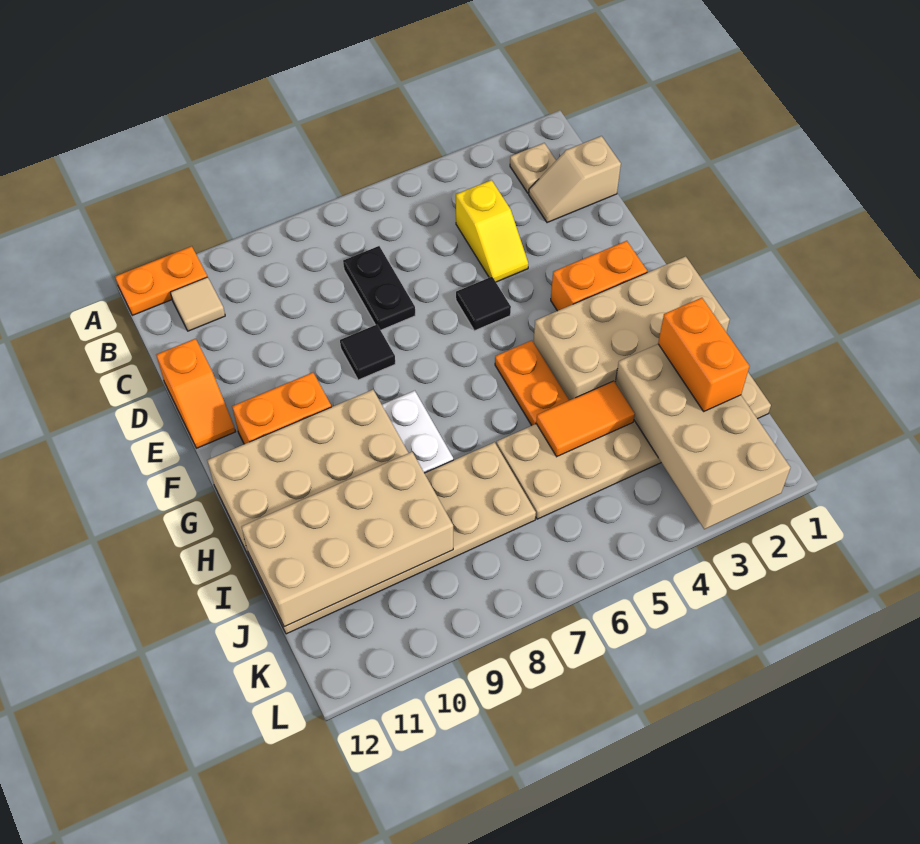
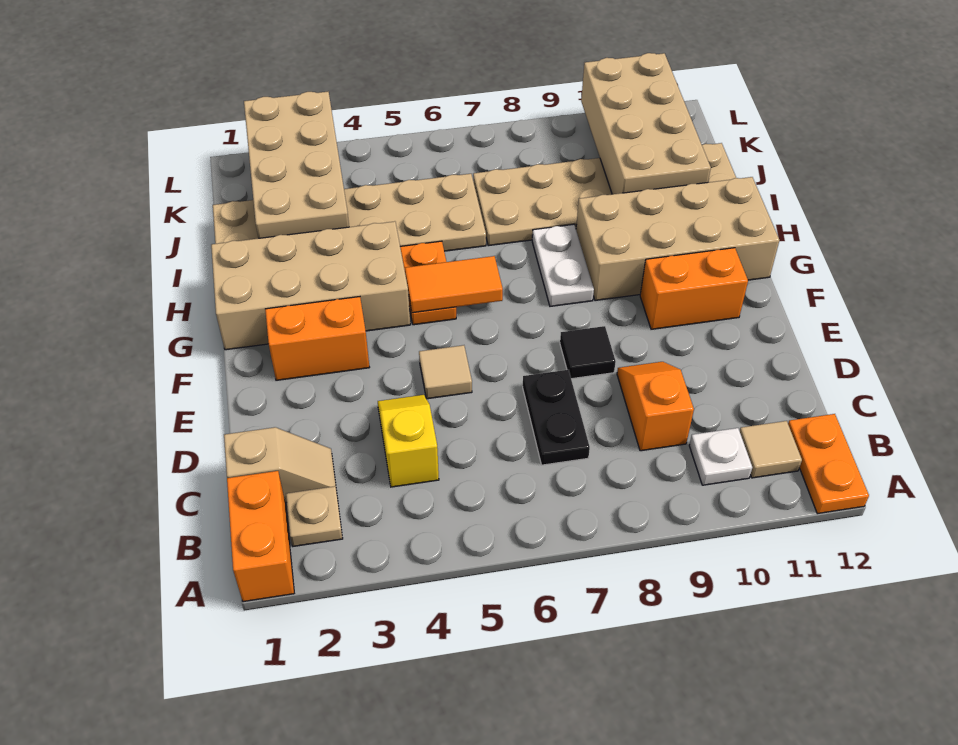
orange plate A11:A12 level 1 -> orange plate A12:B12 level 1
none -> white plate B10 level 1
orange slope D12:E12 level 1 top D -> orange slope C9:D9 level 1 top C
black tile E5 level 1 -> tan tile E5 level 1
orange brick I2:J2 level 3 -> orange brick A1:B1 level 1
orange tile I4:I5 level 2 -> orange tile G5:G6 level 2
tan brick I9:J12 level 2 -> tan brick I10:L11 level 2

